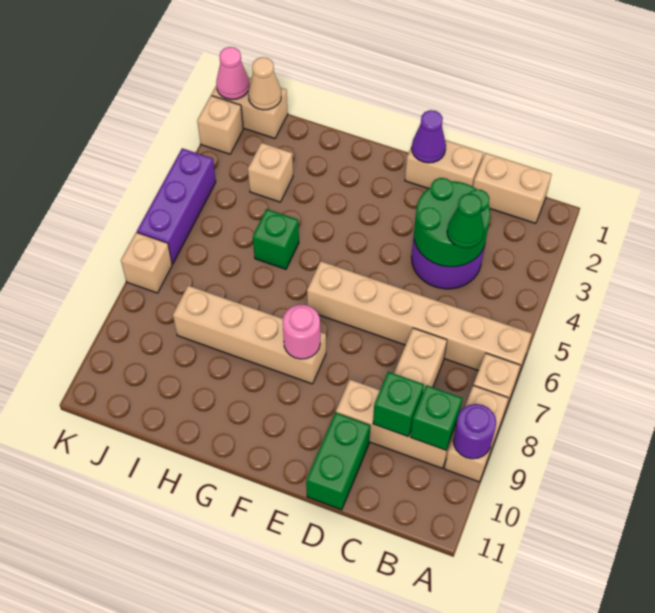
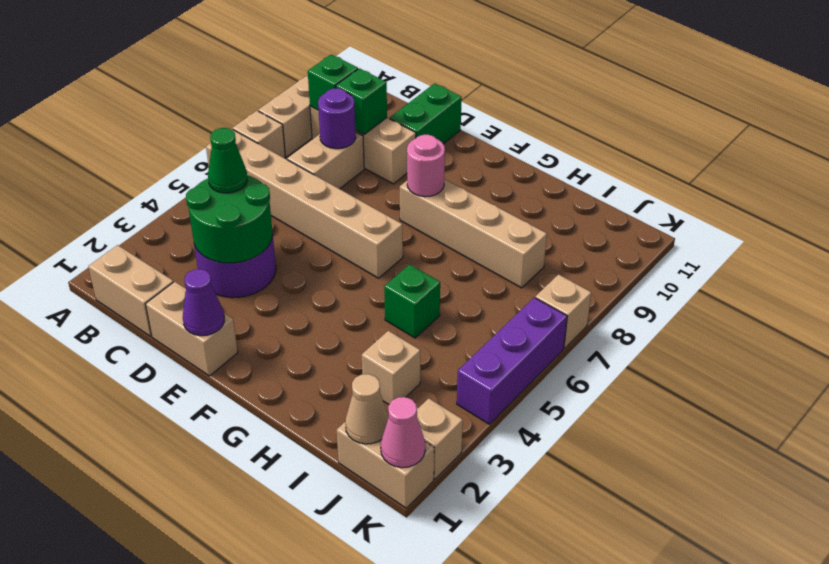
purple round brick A9 level 2 -> purple round brick C8 level 2

